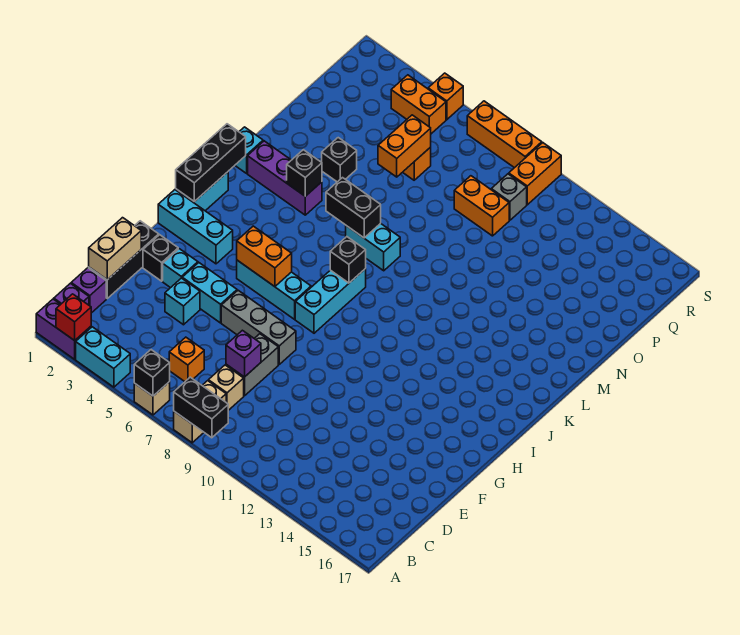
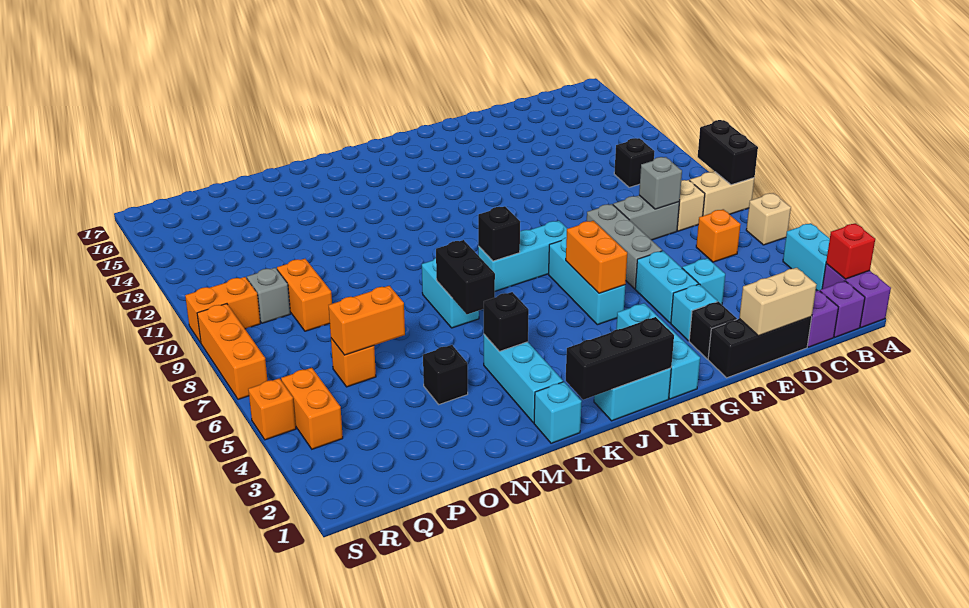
black brick A6 level 2 -> black brick C11 level 1
purple brick D8 level 2 -> grey brick D8 level 2
purple brick L2:L4 level 1 -> cyan brick L2:L4 level 1

